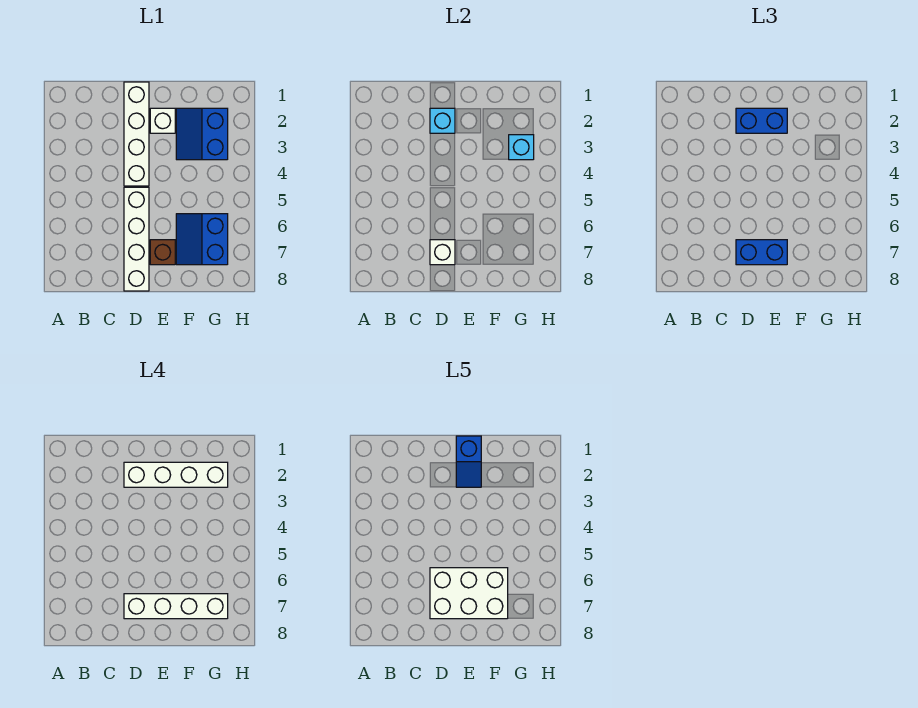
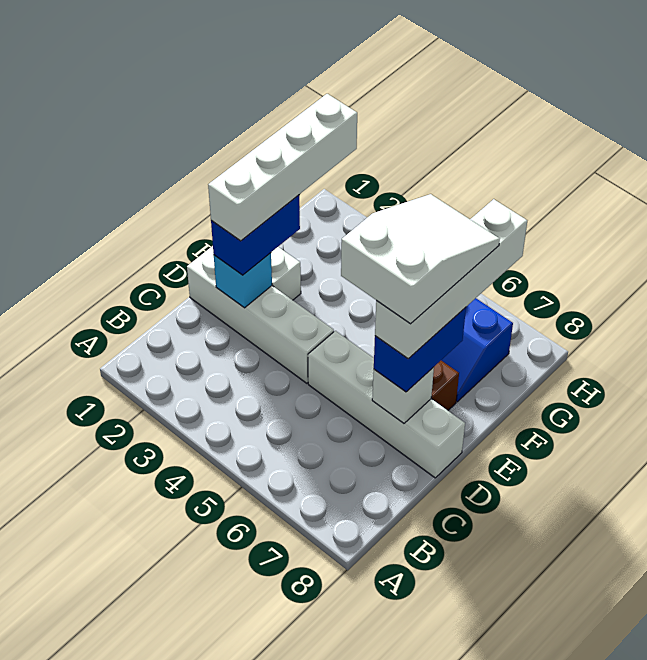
white brick D6:F7 level 5 -> white slope D6:F7 level 5 top D
blue slope E1:E2 level 5 top 1 -> none
blue slope F2:G3 level 1 top G -> none
cyan brick G3 level 2 -> none

